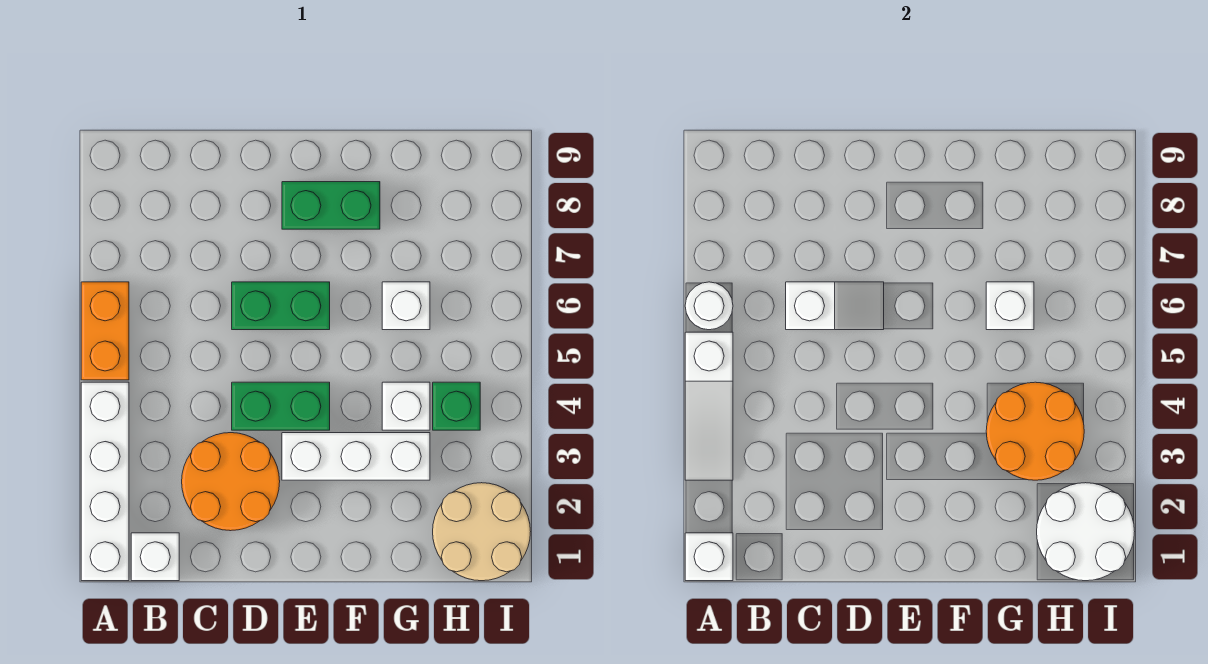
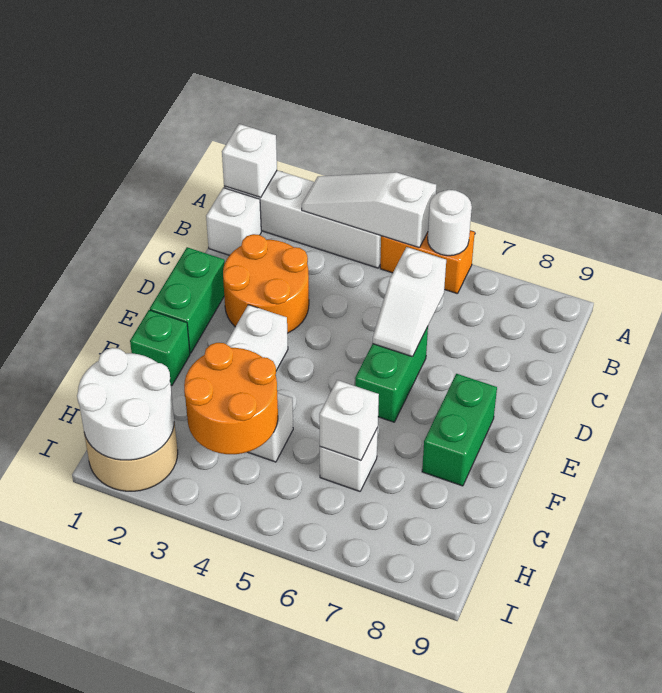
green brick D4:E4 level 1 -> green brick D1:E1 level 1
green brick H4 level 1 -> green brick F1 level 1

